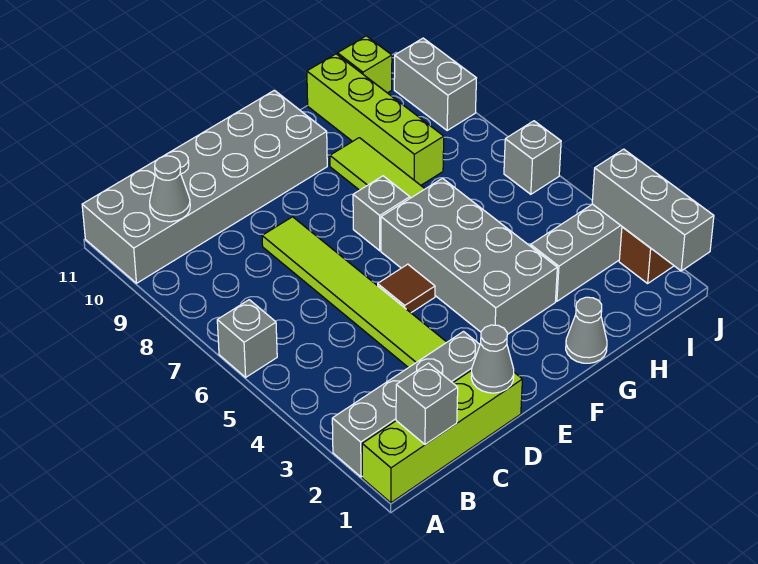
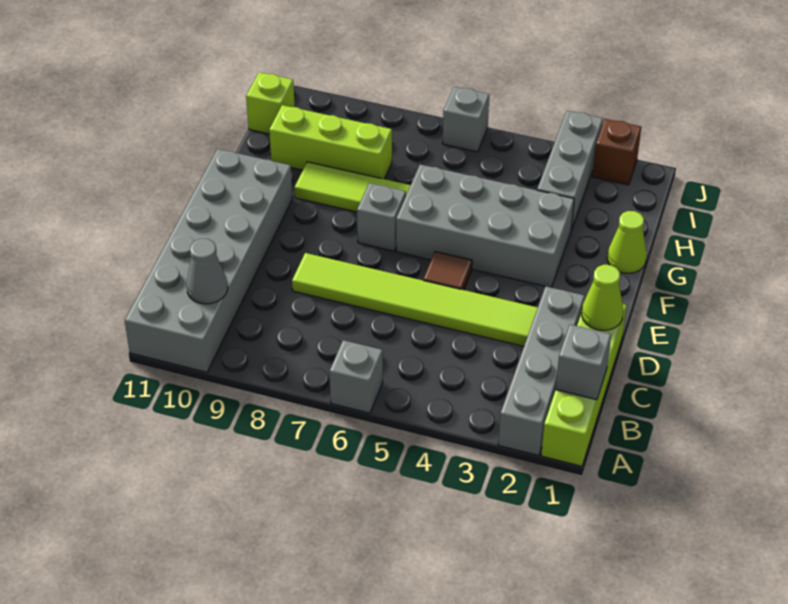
grey cone D1 level 2 -> lime cone D1 level 2
grey cone G1 level 1 -> lime cone G1 level 1
lime brick H8:H11 level 1 -> lime brick H8:H10 level 1
grey brick J1:J3 level 2 -> none
grey brick J9:J10 level 1 -> none

